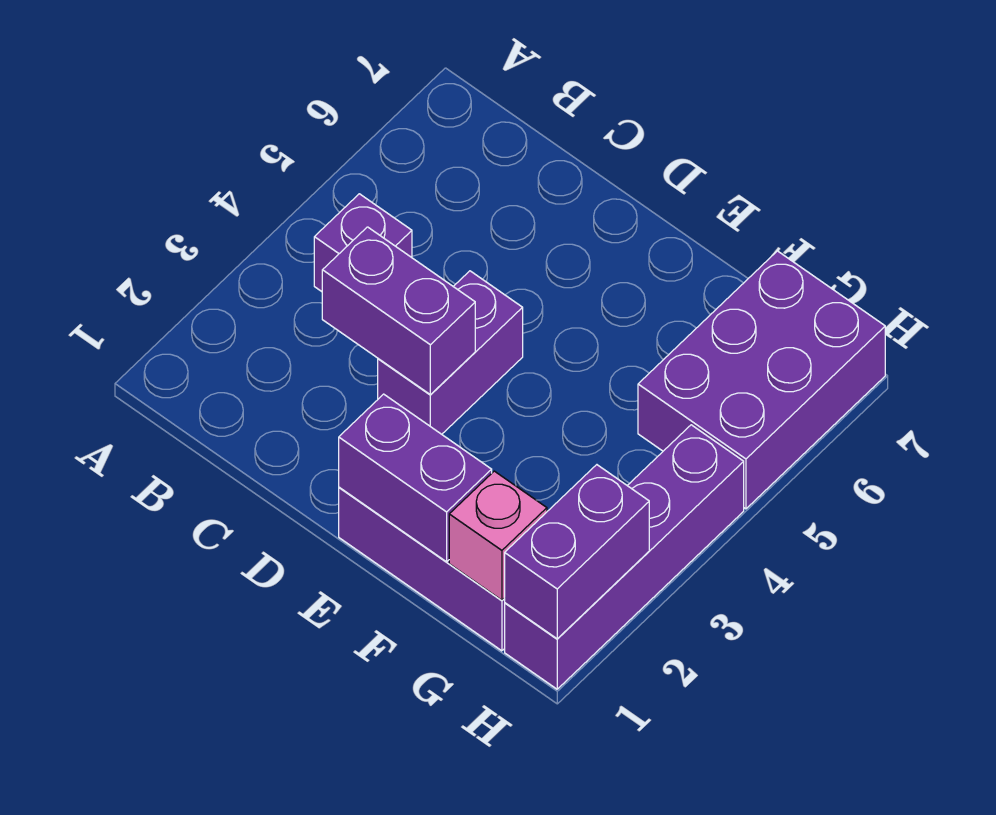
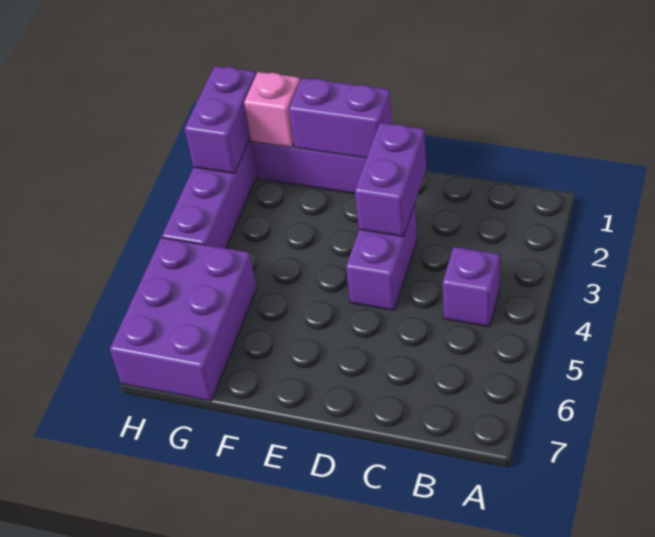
purple brick C3:D3 level 2 -> purple brick D2:D3 level 2

